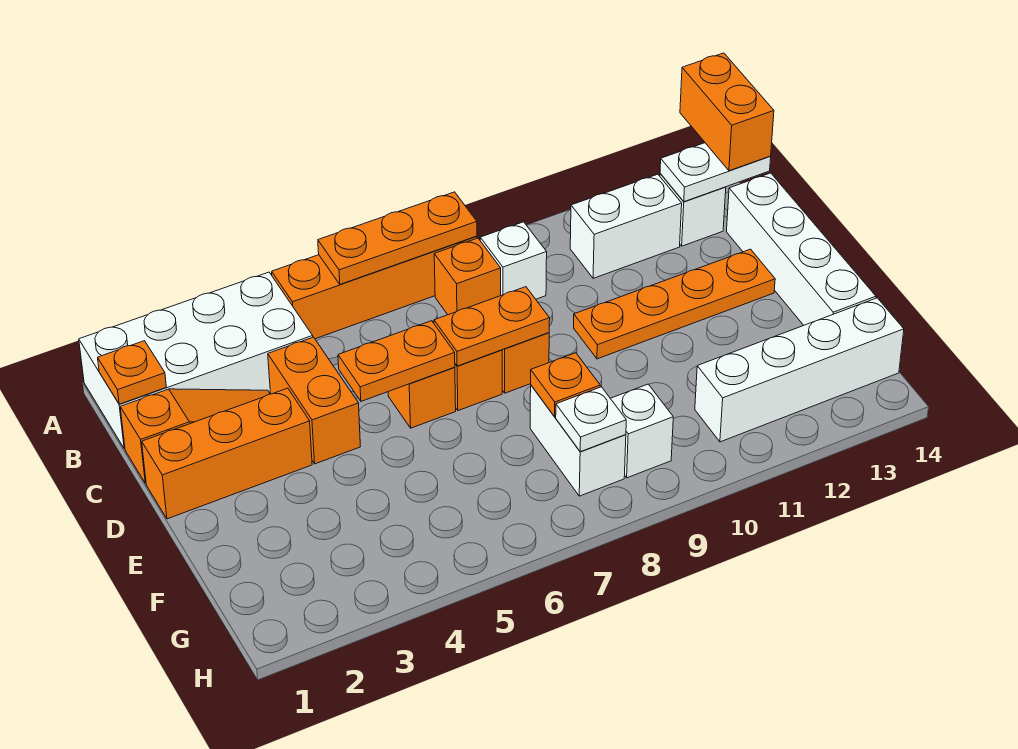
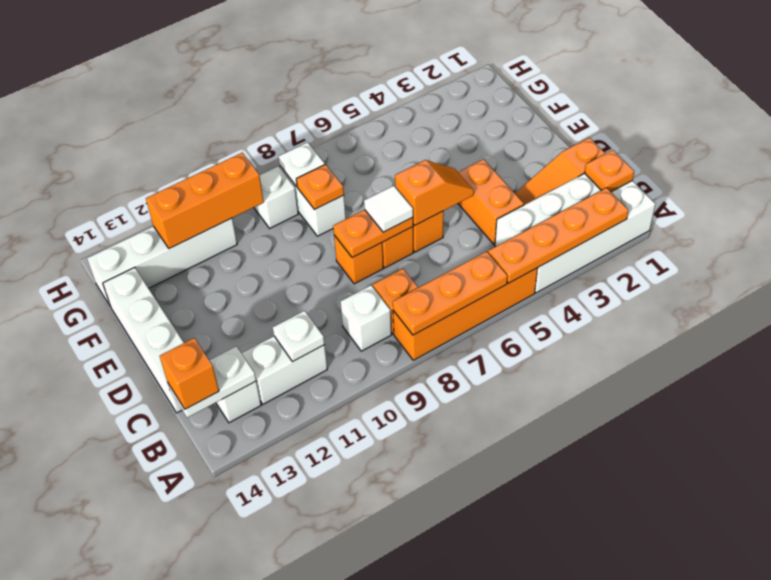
orange brick A14:B14 level 3 -> orange brick B14 level 3
none -> white plate B11 level 2
orange brick D1:D3 level 1 -> orange brick G10:G12 level 2
orange plate D5:D6 level 2 -> orange slope D5:D6 level 2 top 6
none -> white tile D7 level 3
orange plate D10:D13 level 1 -> orange plate A2:A5 level 2

